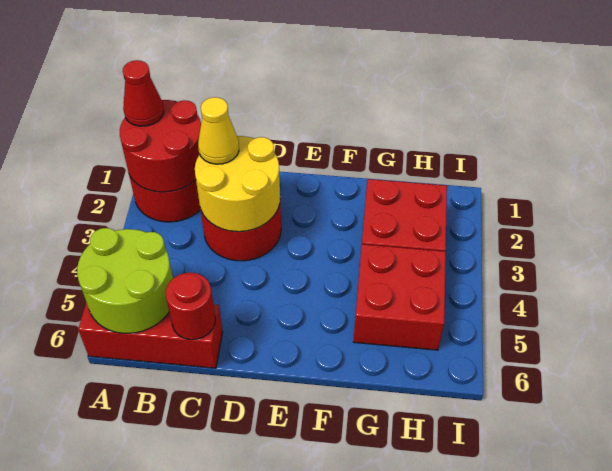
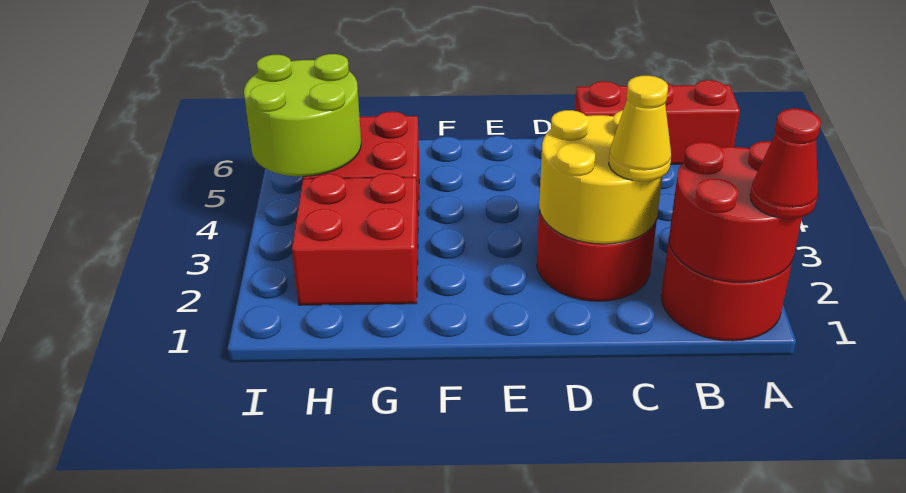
lime round brick A5:B6 level 2 -> lime round brick H4:I5 level 2
red round brick C6 level 2 -> none

